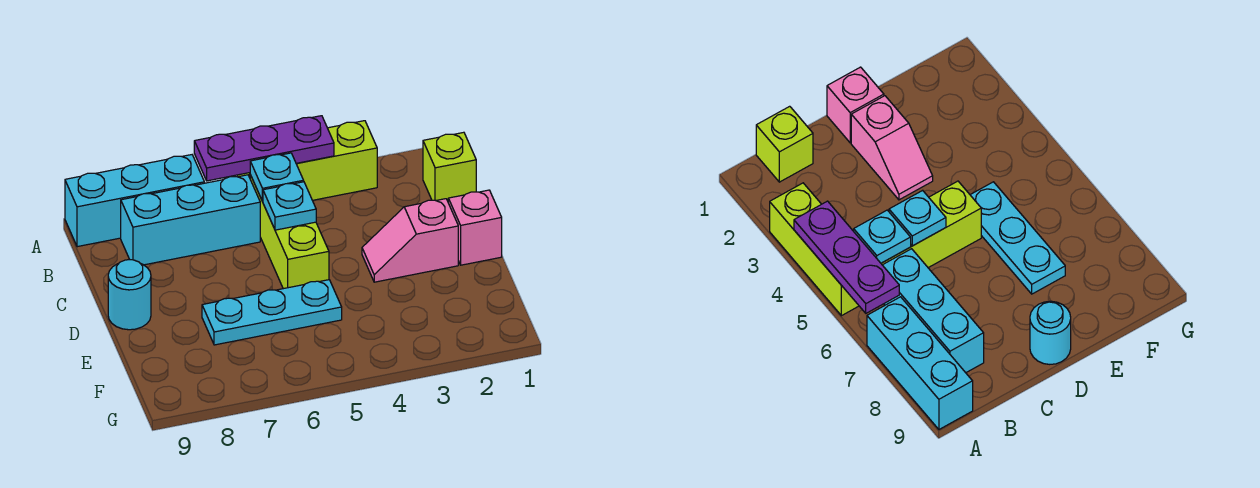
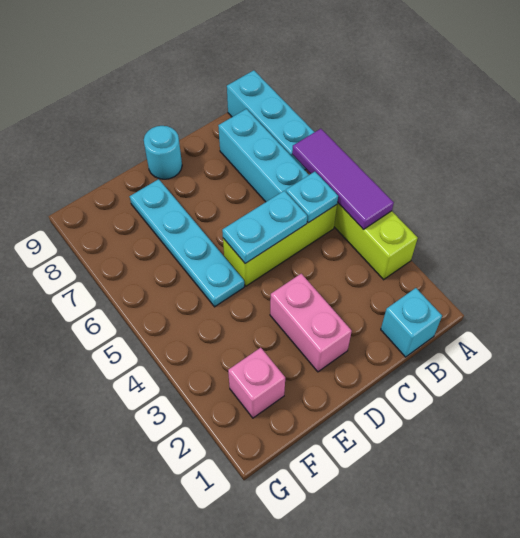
purple plate A4:A6 level 2 -> purple tile A4:A6 level 2
lime brick B1 level 1 -> cyan brick B1 level 1
cyan plate C5 level 2 -> cyan plate C5:D5 level 2
pink brick D1 level 1 -> pink brick F2 level 1
pink slope D2:D3 level 1 top 2 -> pink brick D2:D3 level 1
cyan plate E5:E7 level 1 -> cyan plate E5:E8 level 1

